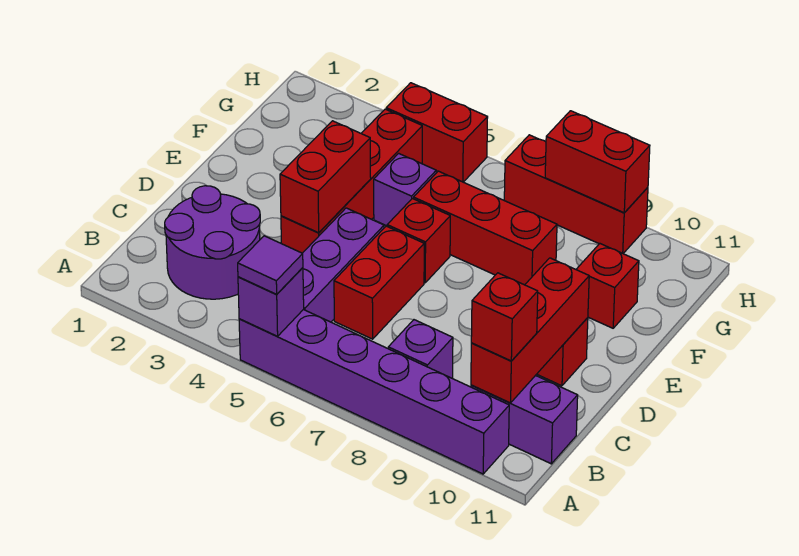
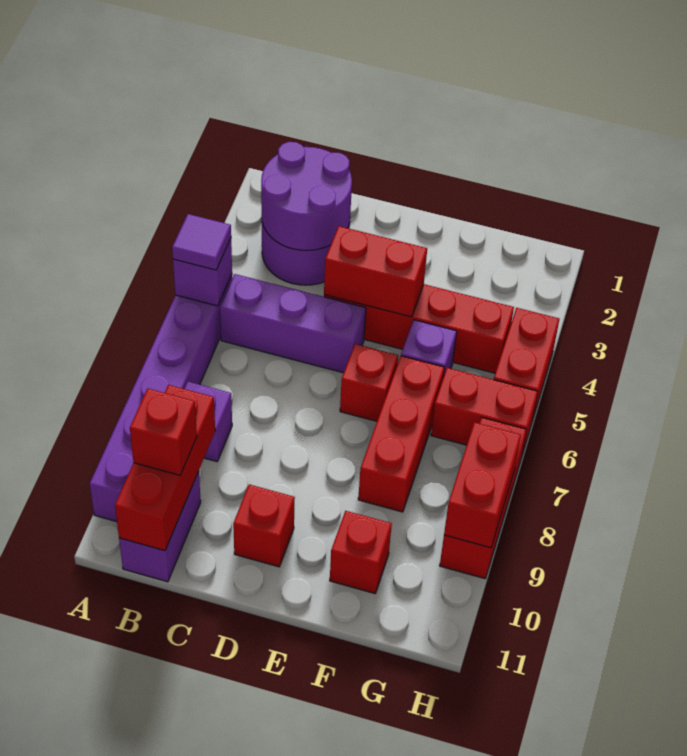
none -> purple round brick B2:C3 level 2
red brick B10:D10 level 2 -> red brick B9:B11 level 2
red brick C6:D6 level 1 -> red brick G6:H6 level 1

